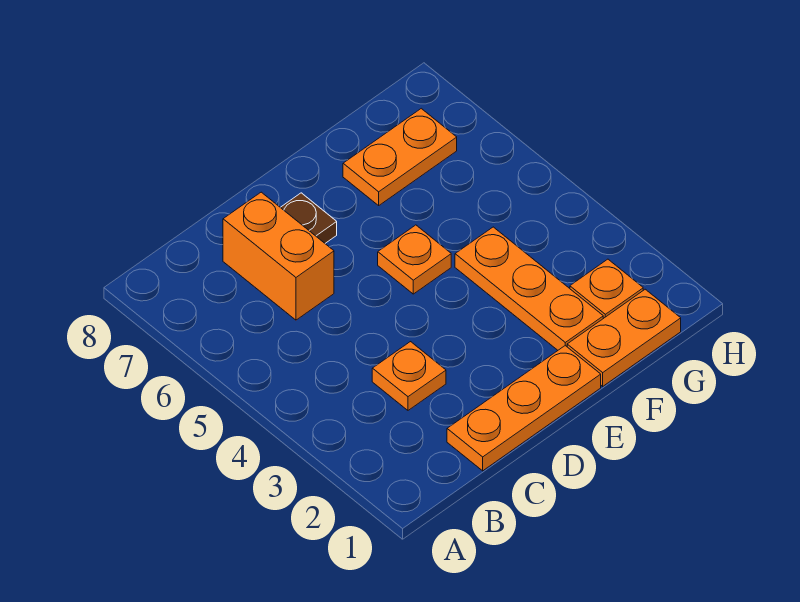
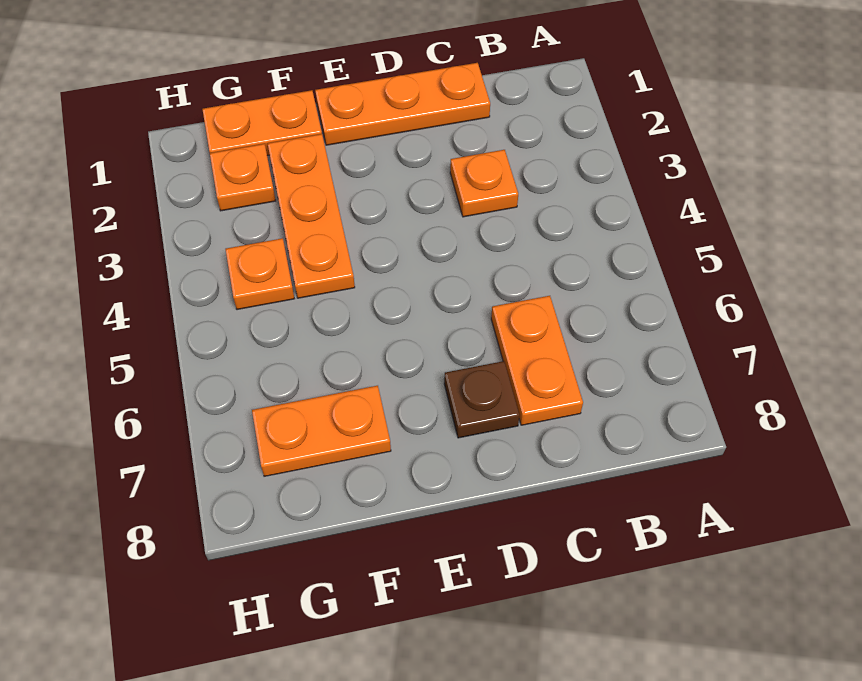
orange brick C6:C7 level 1 -> orange plate C6:C7 level 1
orange plate E5 level 1 -> orange plate G4 level 1

